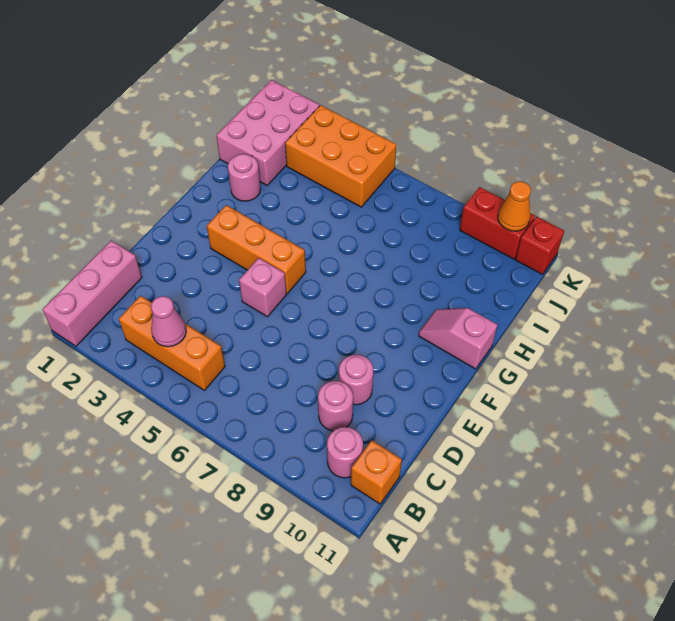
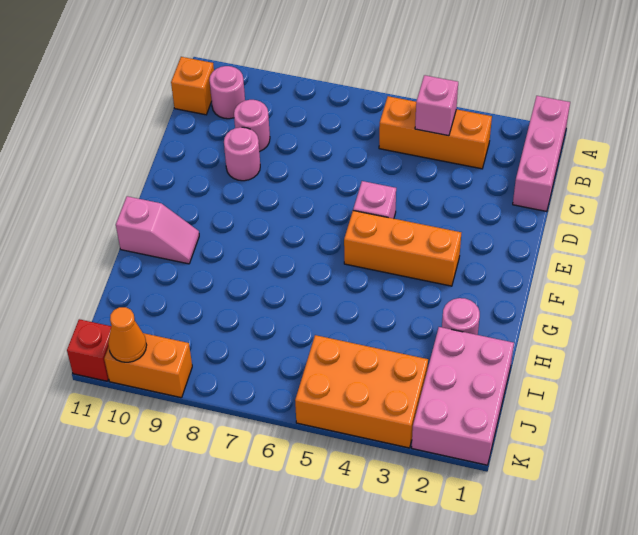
pink cone B4 level 2 -> pink brick B4 level 2
red brick K9:K10 level 1 -> orange brick K9:K10 level 1

